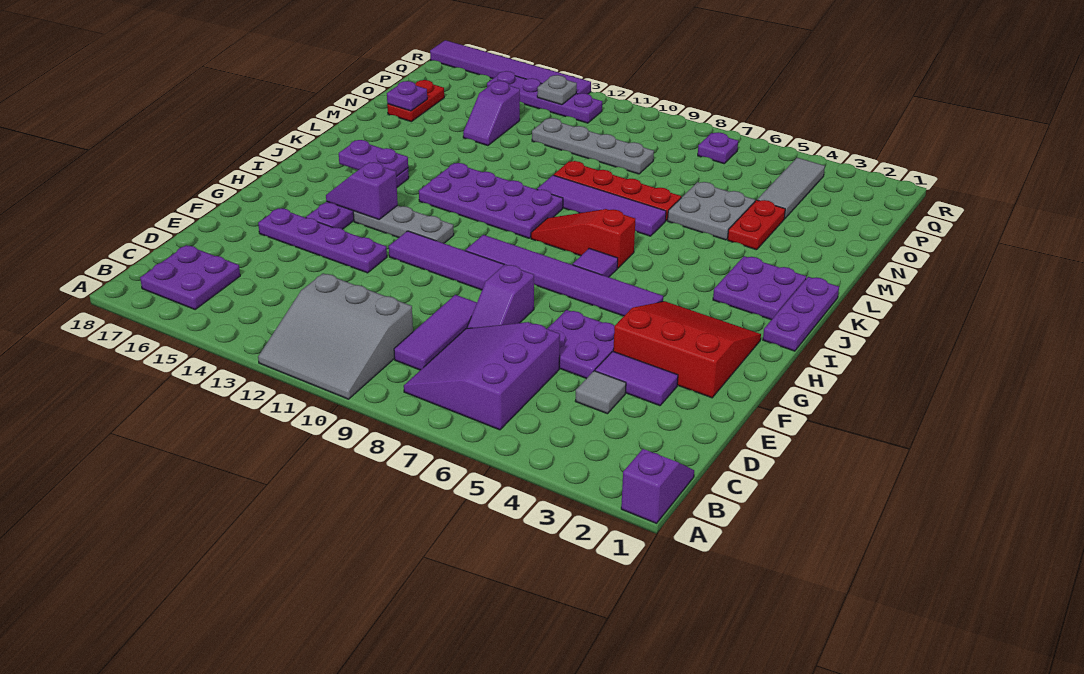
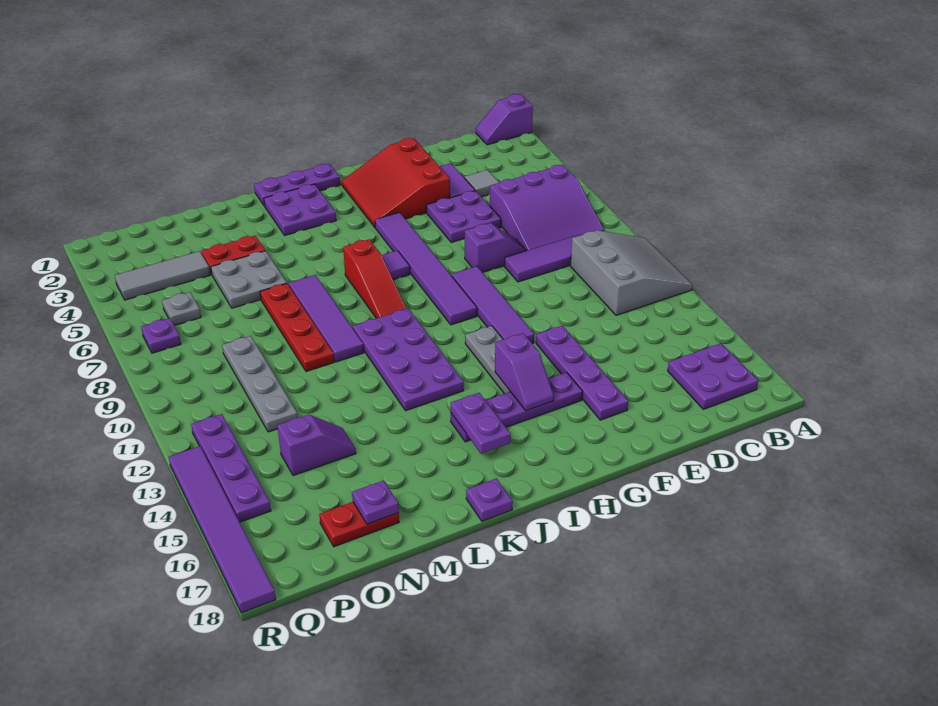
none -> purple plate K18 level 1
grey plate Q13 level 2 -> grey plate P6 level 1

